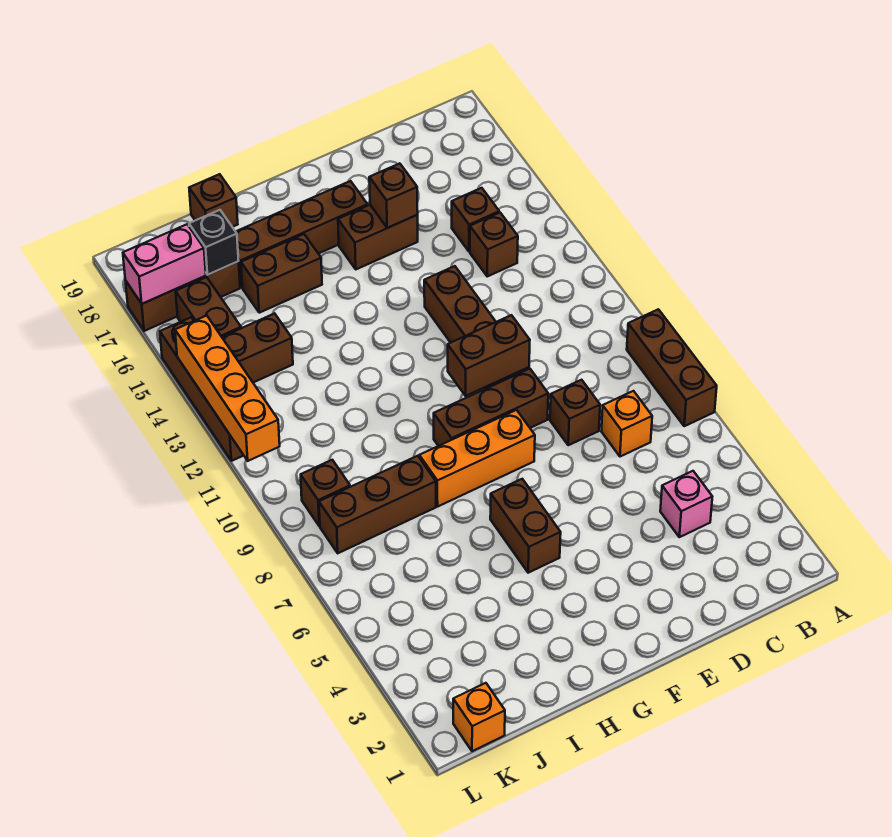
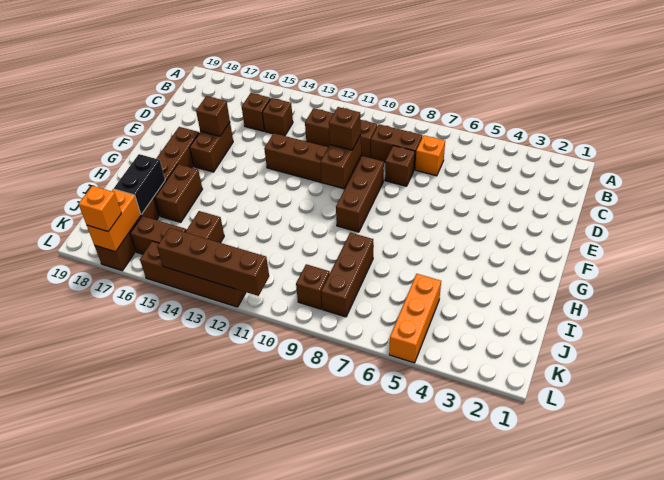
brown brick A7:A9 level 1 -> brown brick C10:C12 level 1
pink brick C4 level 1 -> none
orange brick F8:H8 level 1 -> orange brick J5:L5 level 1
brown brick G5:G6 level 1 -> brown brick C8:C9 level 1
brown brick I19 level 1 -> brown brick E10 level 3
black brick J17 level 2 -> black brick I17:J17 level 2
orange brick K1 level 1 -> orange brick L17 level 3
pink brick K17:L17 level 2 -> orange brick K17:L17 level 2
orange brick L11:L14 level 2 -> brown brick L11:L14 level 2

